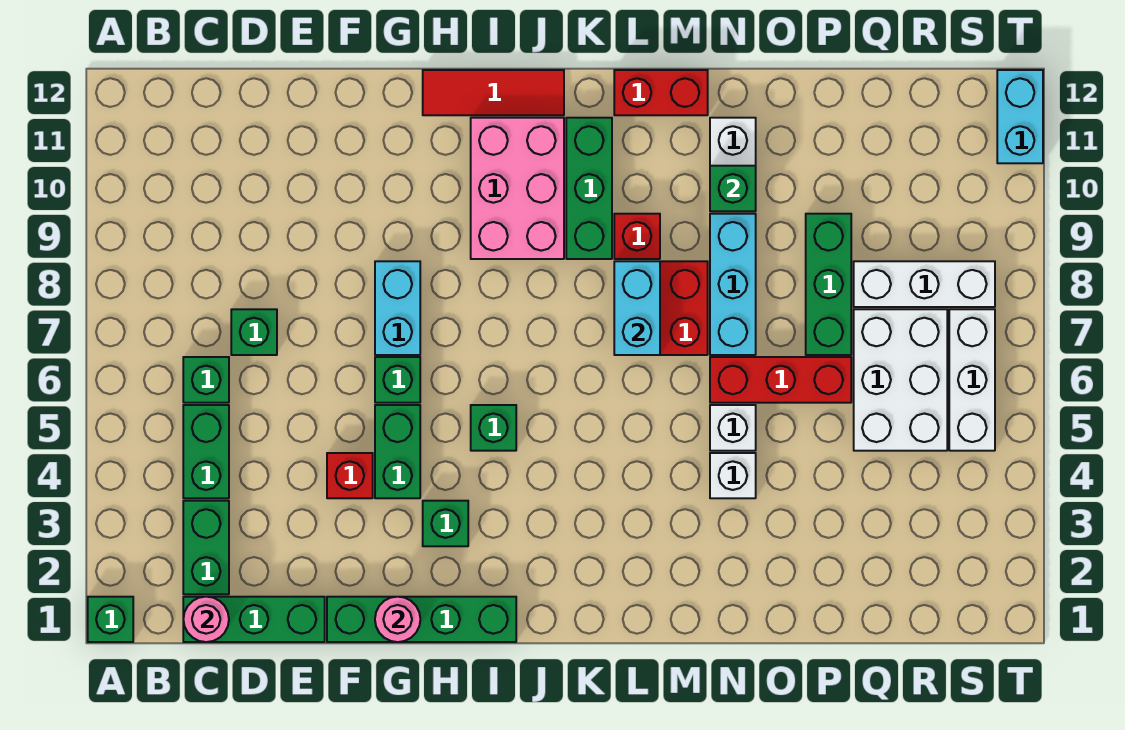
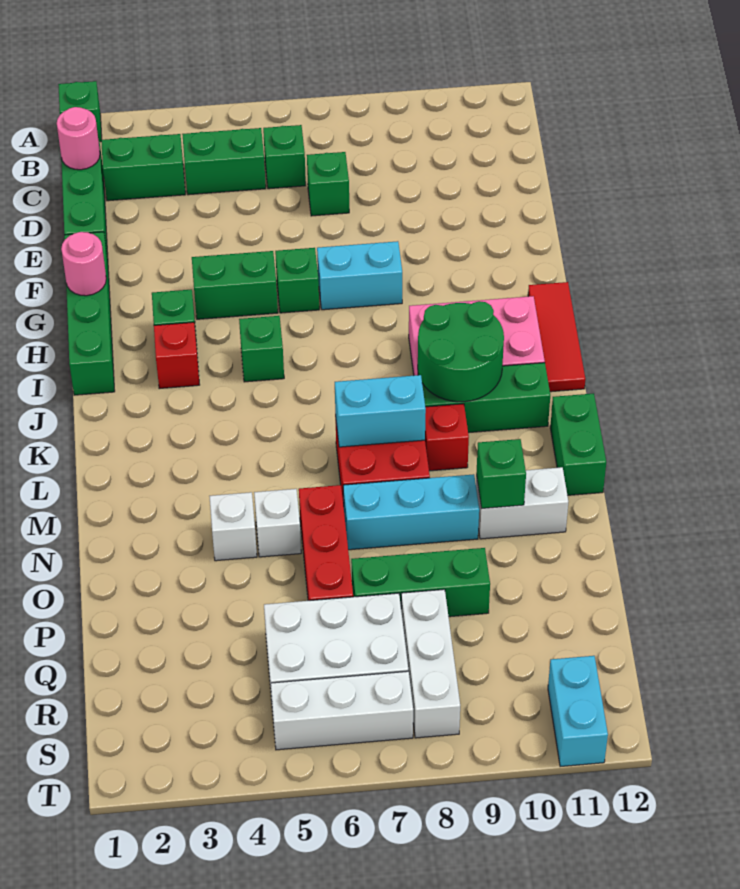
red brick F4 level 1 -> red brick I3 level 1
none -> green round brick J9:K10 level 2
red brick L12:M12 level 1 -> green brick L12:M12 level 1
cyan brick T11:T12 level 1 -> cyan brick S11:T11 level 1

